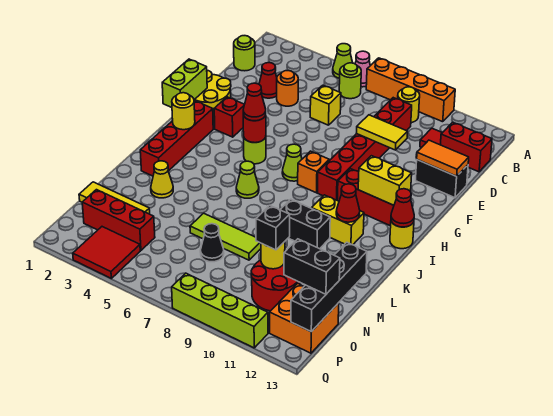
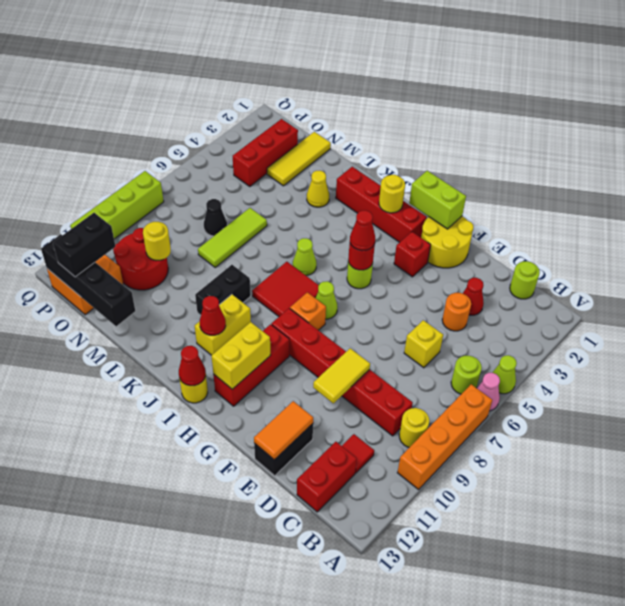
black brick N10 level 3 -> none
red tile P3:Q4 level 1 -> red tile I7:J8 level 1

